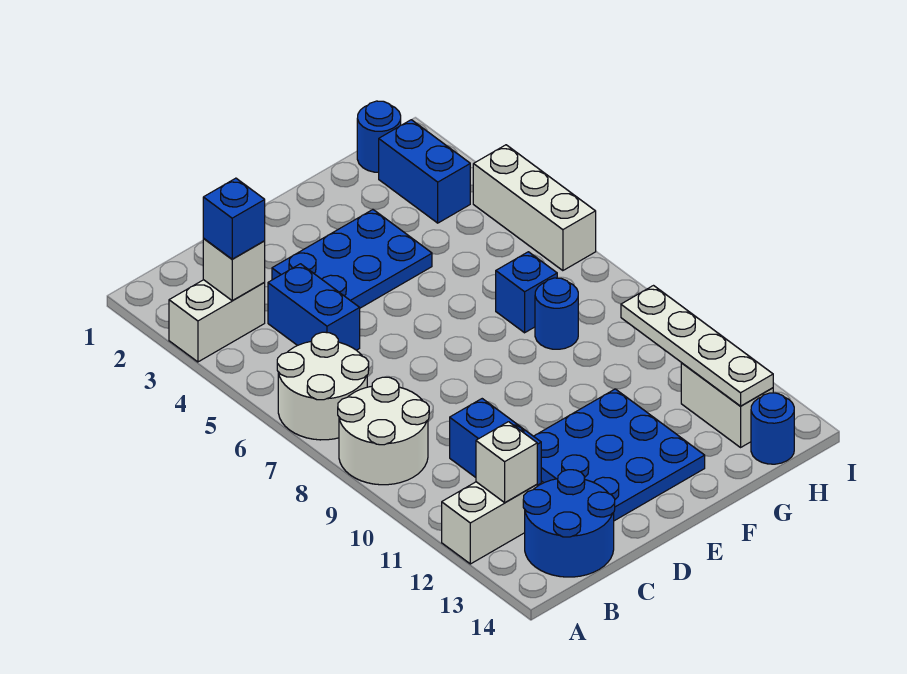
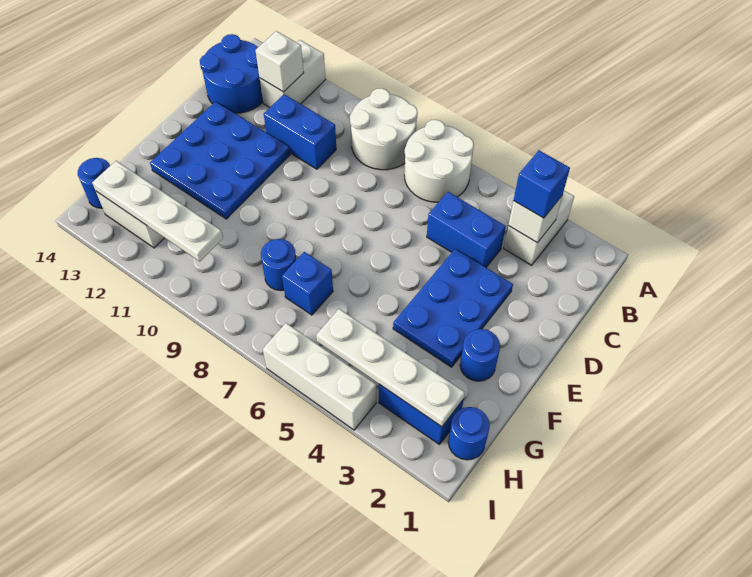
none -> blue round brick F2 level 1
none -> white plate H2:H5 level 2

